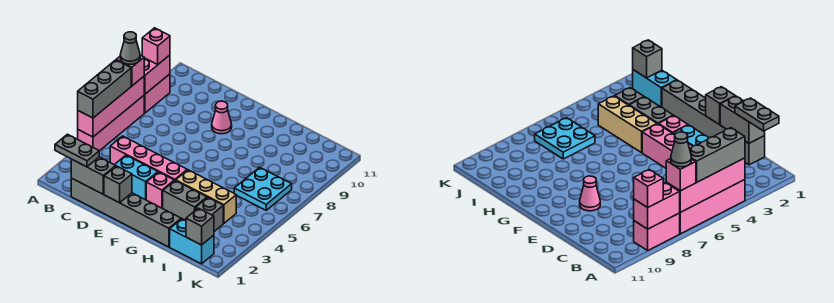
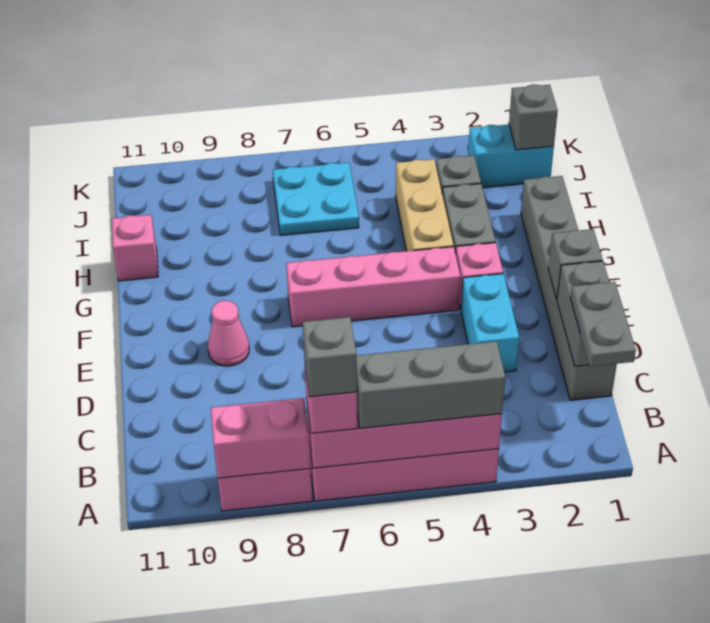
grey cone A7 level 4 -> grey brick A7 level 4
pink brick A9 level 3 -> pink brick H11 level 1
pink brick C4:F4 level 1 -> pink brick F4:F7 level 1
cyan brick I1:J1 level 1 -> cyan brick J1:J2 level 1

